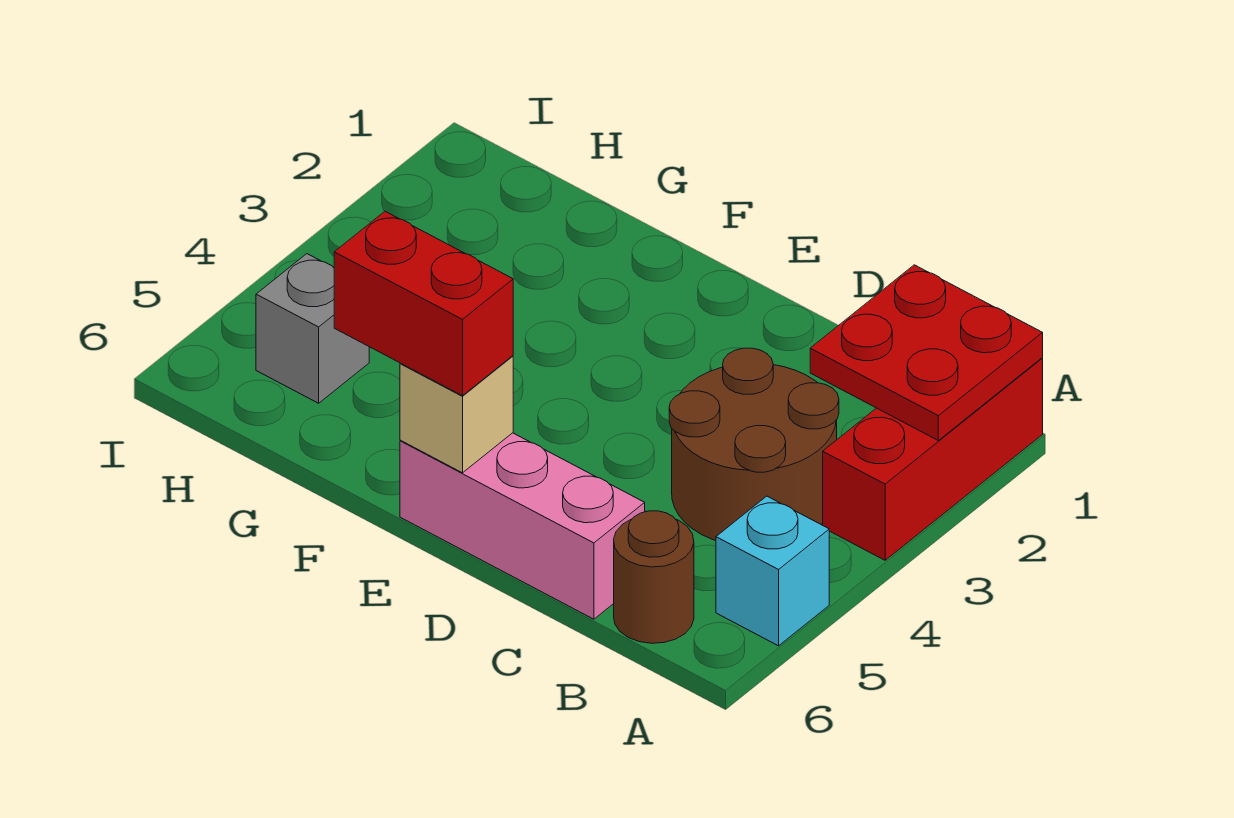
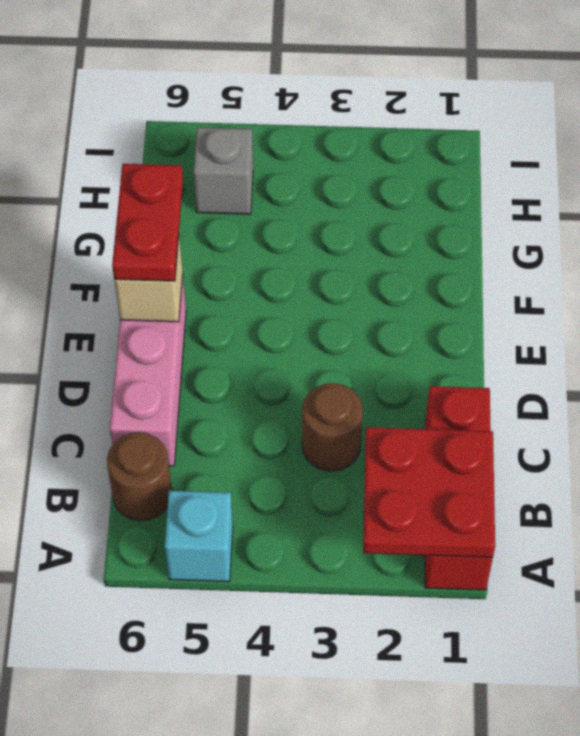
red brick A1:A3 level 1 -> red brick A1:C1 level 1
brown round brick B3:C4 level 1 -> brown round brick C3 level 1
red brick E6:F6 level 3 -> red plate E6:F6 level 3

